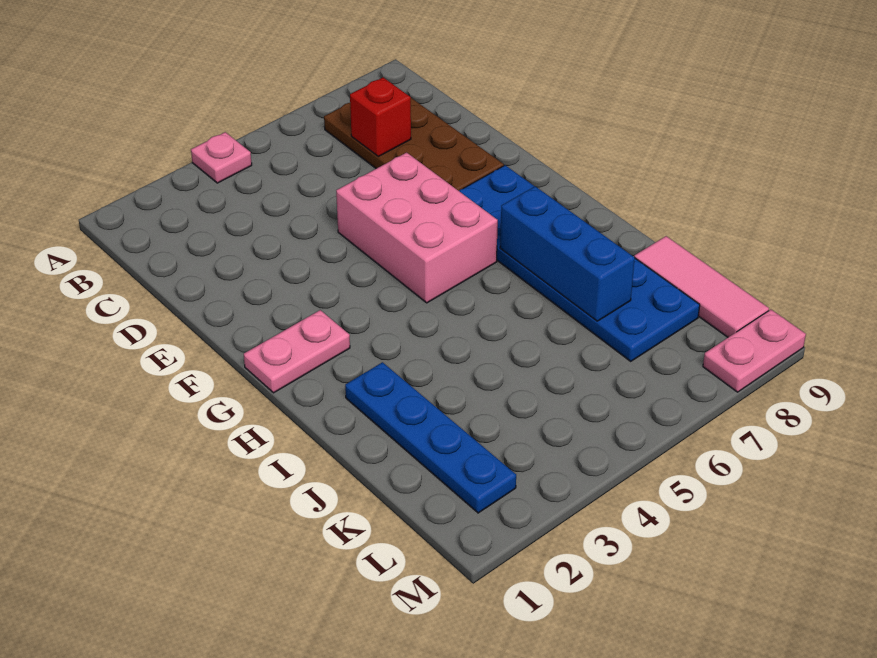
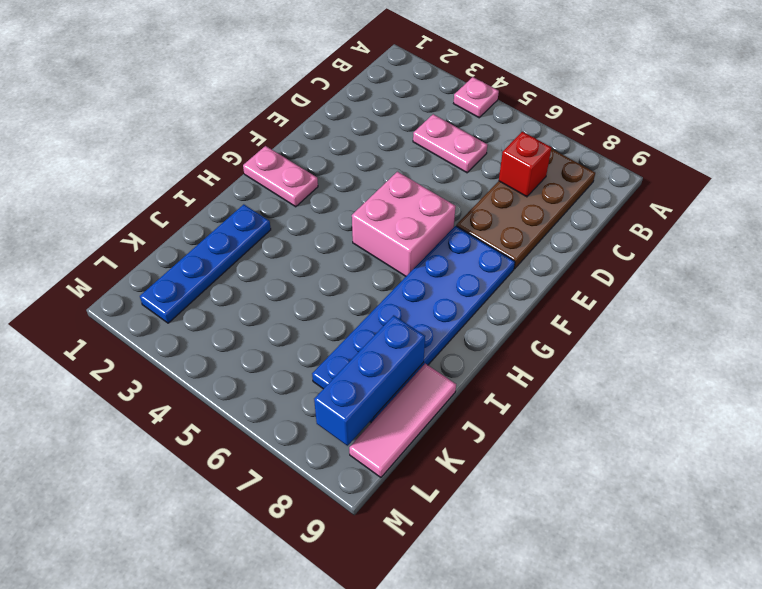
pink brick E5:G6 level 1 -> pink brick F5:G6 level 1
blue brick H7:J7 level 2 -> blue brick J8:L8 level 2
pink plate M8:M9 level 1 -> pink plate C4:C5 level 1

